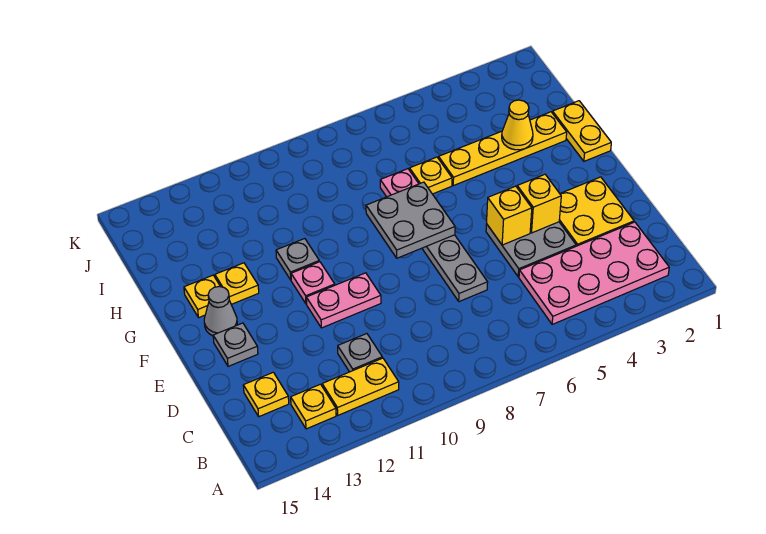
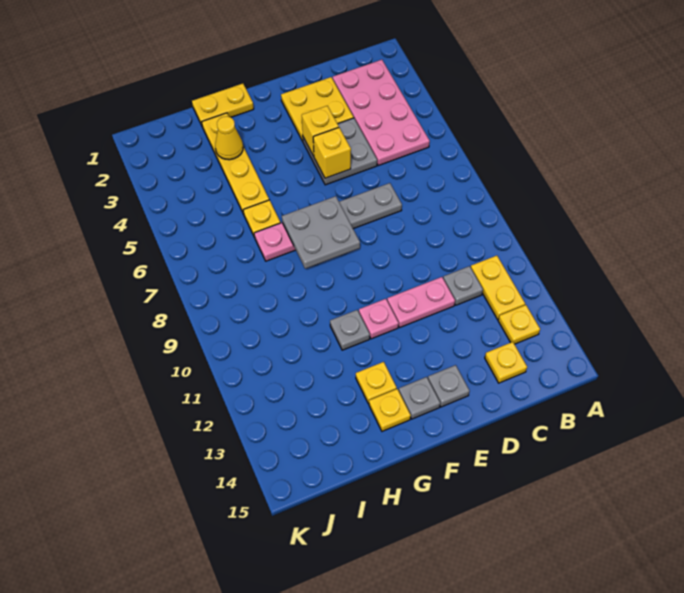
pink plate E10:E11 level 1 -> pink plate D11:E11 level 1
grey cone F14 level 1 -> grey plate F14 level 1

